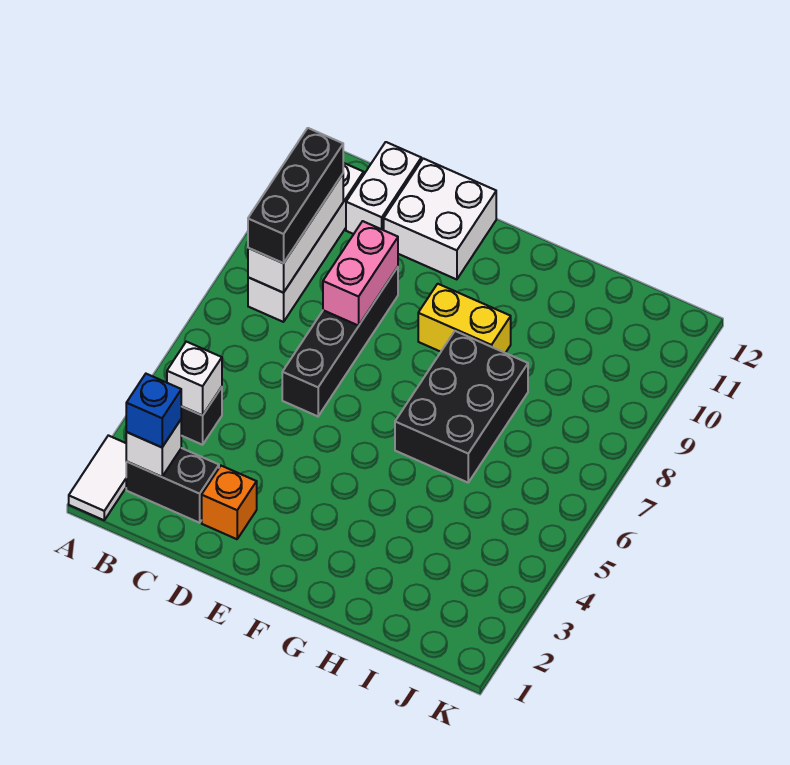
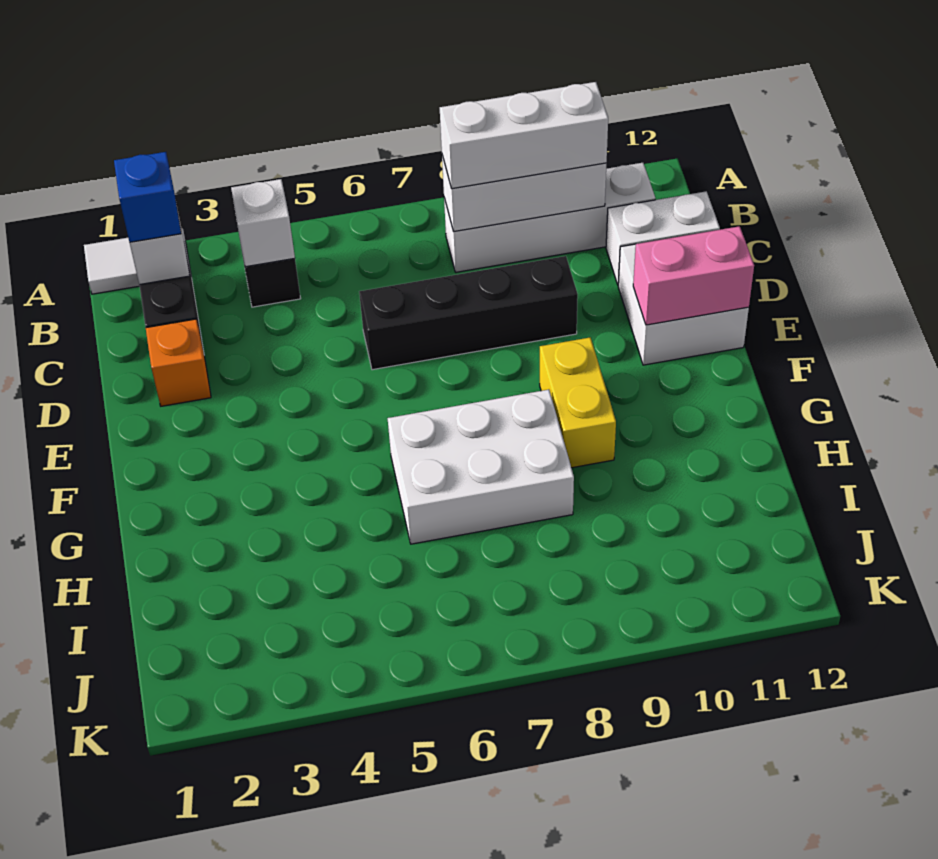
black brick B8:B10 level 3 -> white brick B8:B10 level 3
pink brick D8:D9 level 2 -> pink brick E11:E12 level 2
black brick G6:H8 level 1 -> white brick G6:H8 level 1

